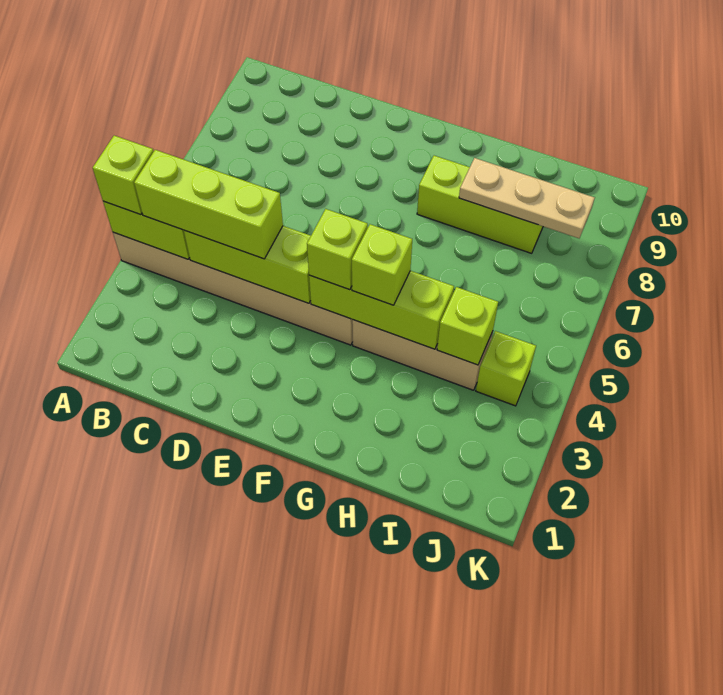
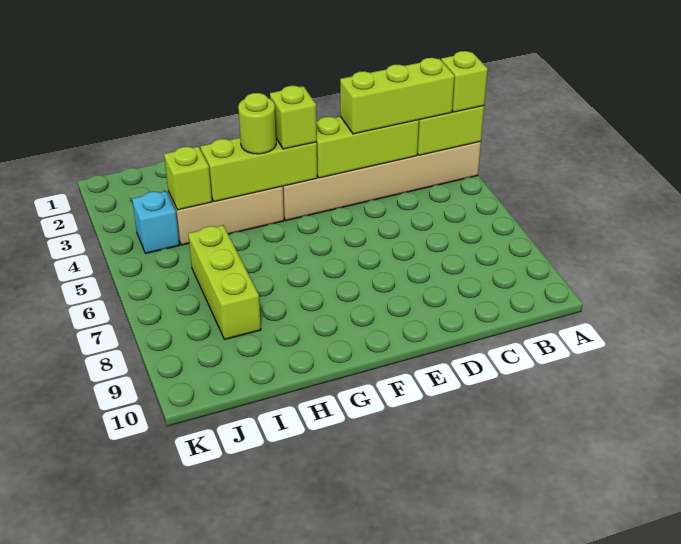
lime brick G4 level 3 -> lime round brick G4 level 3
lime brick G8:I8 level 1 -> lime brick I6:I8 level 1
tan plate H8:J8 level 2 -> none
lime brick J4 level 1 -> cyan brick J4 level 1

